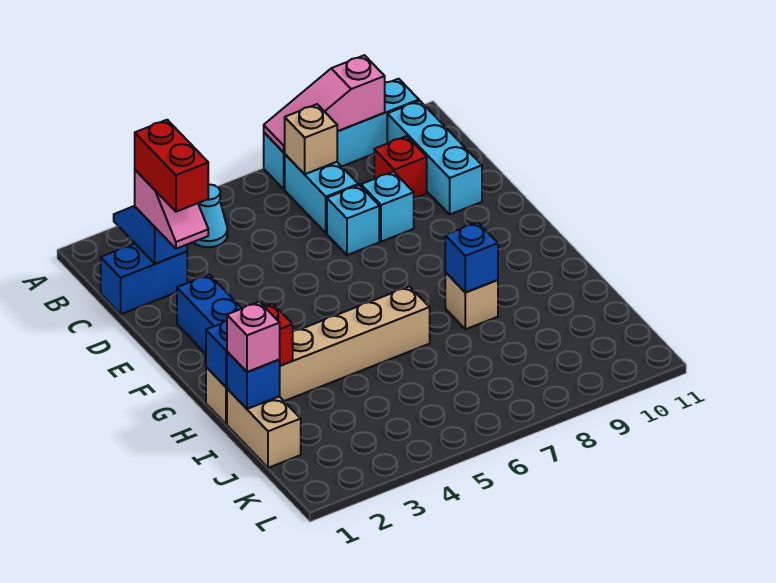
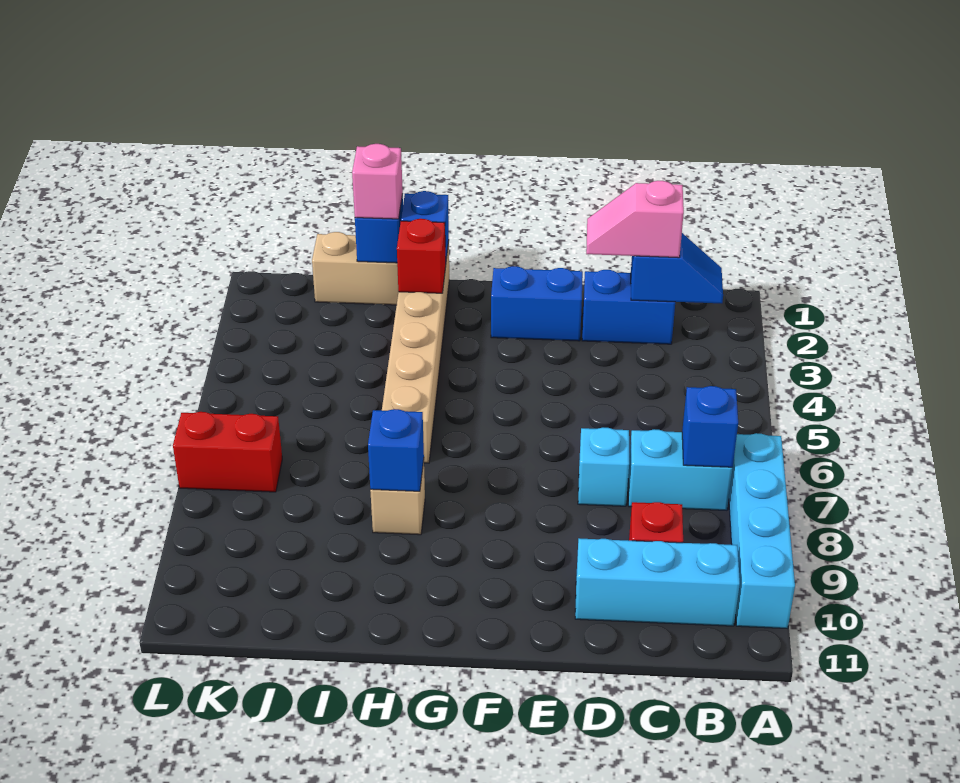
pink slope A7:A9 level 2 top 9 -> none
cyan cone B4 level 1 -> none
tan brick B7 level 2 -> blue brick B7 level 2
blue brick C1:C2 level 1 -> blue brick C2:D2 level 1
red brick C2:D2 level 4 -> red brick K7:L7 level 1
cyan brick D8 level 1 -> none

